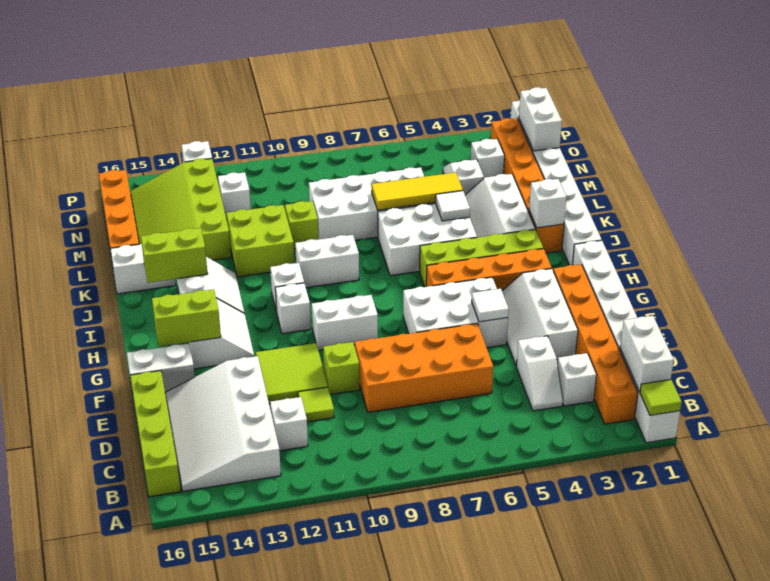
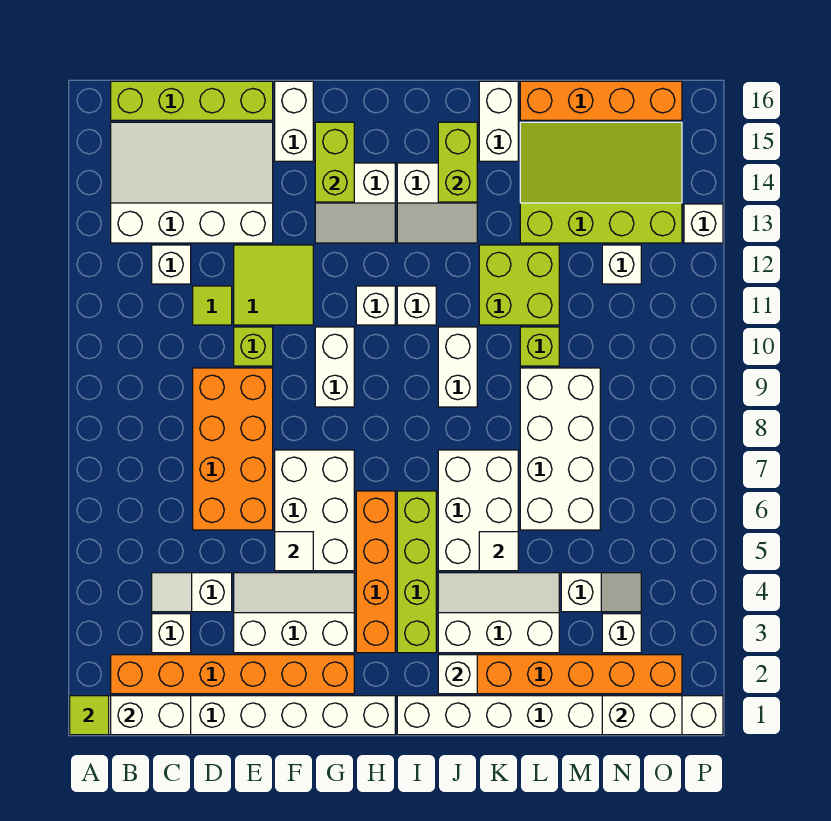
yellow tile L5:L7 level 2 -> none

